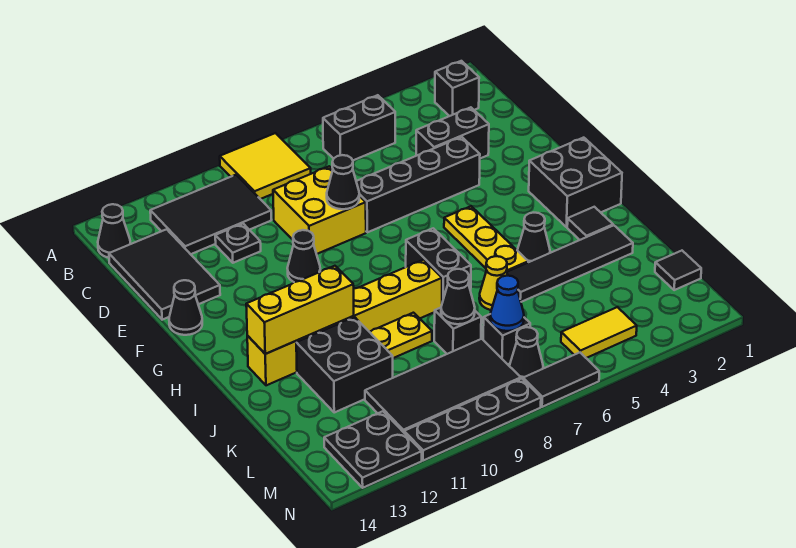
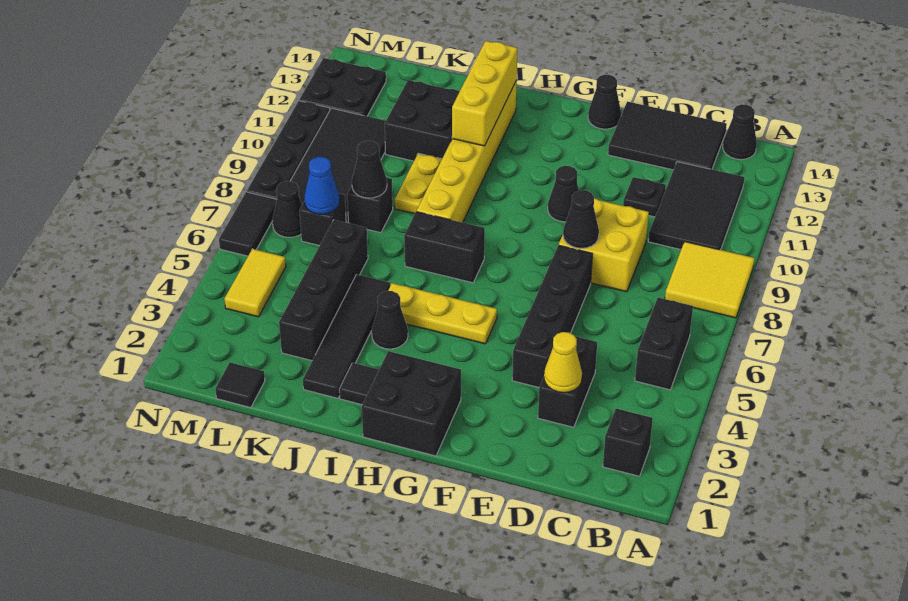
yellow cone J6 level 1 -> yellow cone D3 level 2
none -> black brick K3:K6 level 1

